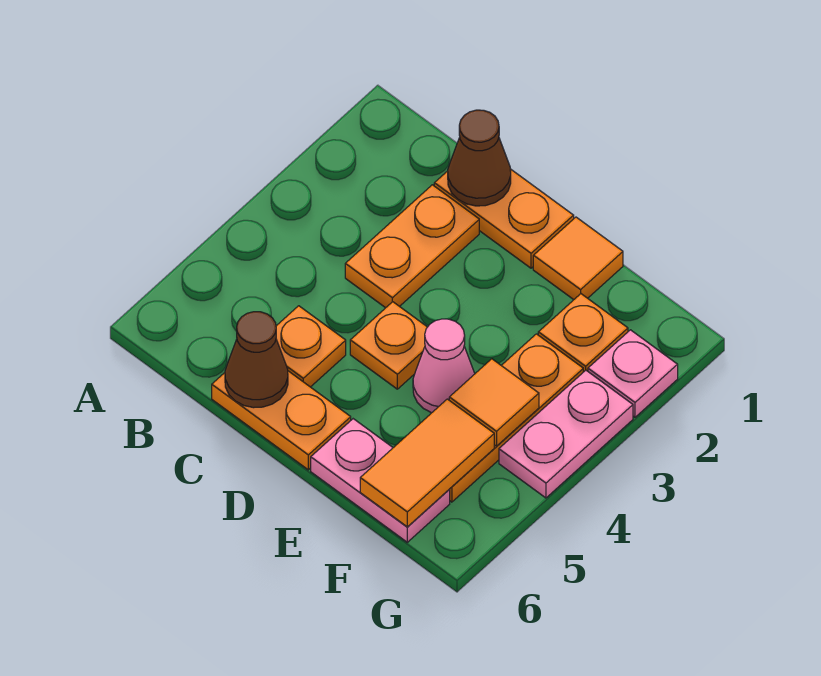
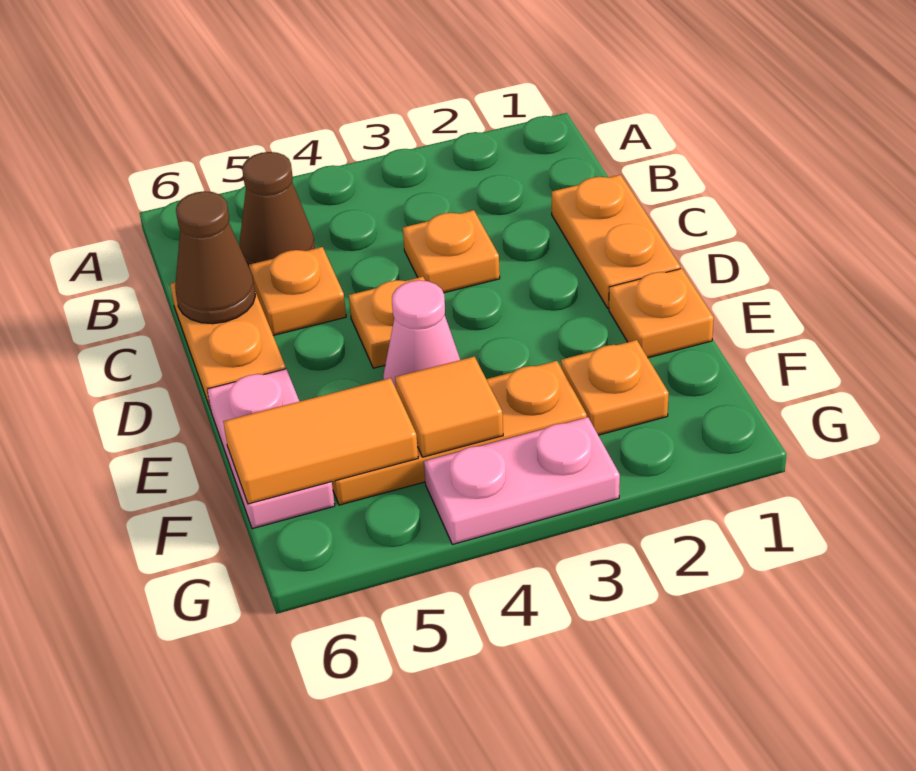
brown cone C1 level 2 -> brown cone B5 level 1
orange plate C2:C3 level 1 -> orange plate C3 level 1
orange tile E1 level 1 -> orange plate E1 level 1
pink plate G2 level 1 -> none

